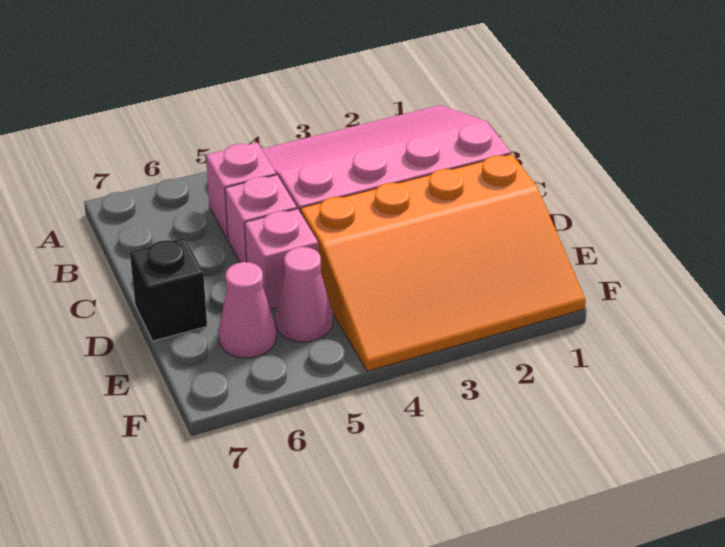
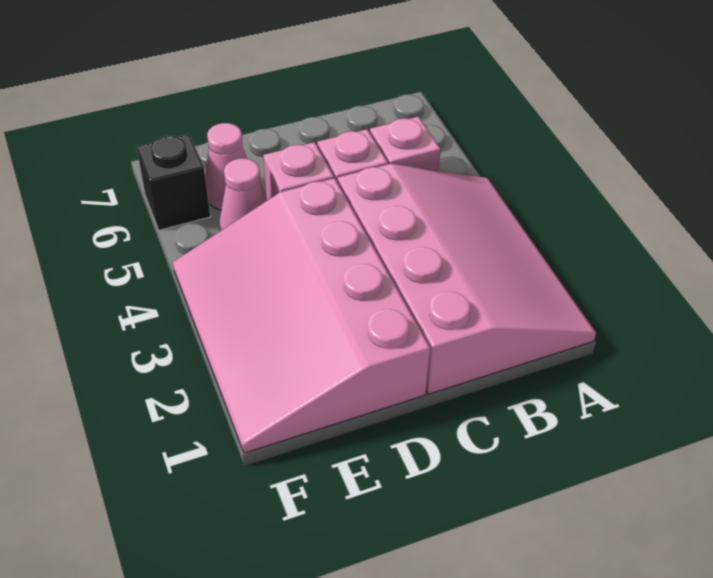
orange slope D1:F4 level 1 top D -> pink slope D1:F4 level 1 top D
black brick D7 level 1 -> black brick F6 level 1

